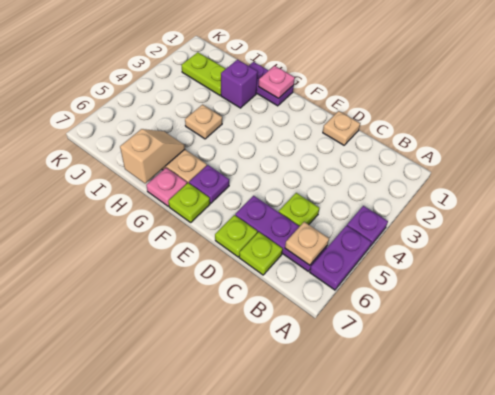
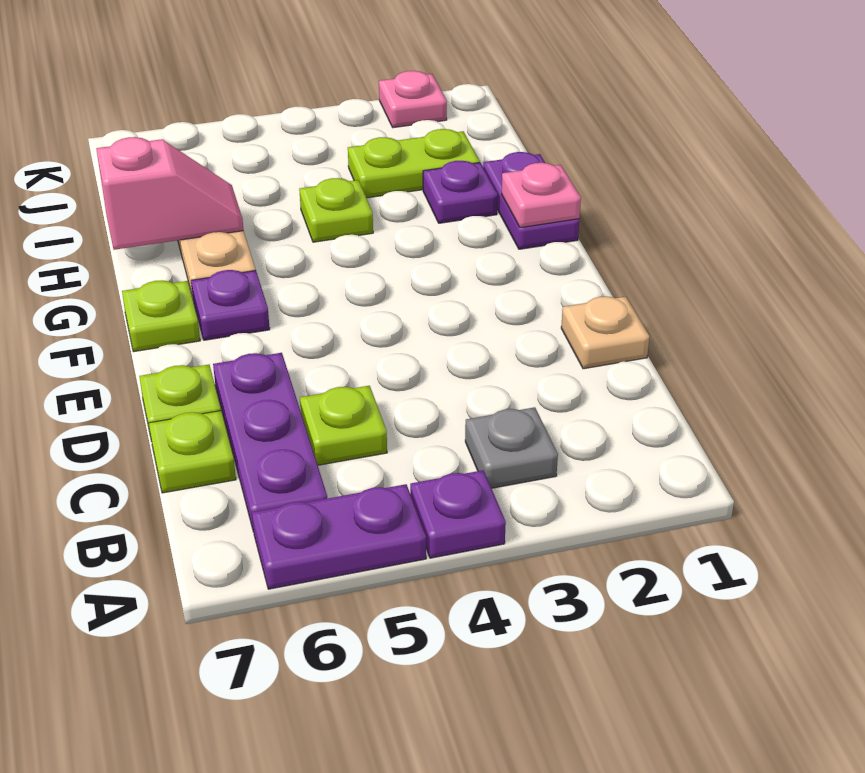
none -> grey plate B3 level 1
tan plate B6 level 2 -> none
pink plate G7 level 1 -> pink plate K2 level 1
purple brick H2 level 1 -> purple plate H2 level 1
tan plate H4 level 1 -> lime plate H4 level 1
tan slope H6:H7 level 2 top 7 -> pink slope H6:H7 level 2 top 7
lime plate I2:J2 level 1 -> lime plate I2:I3 level 1

